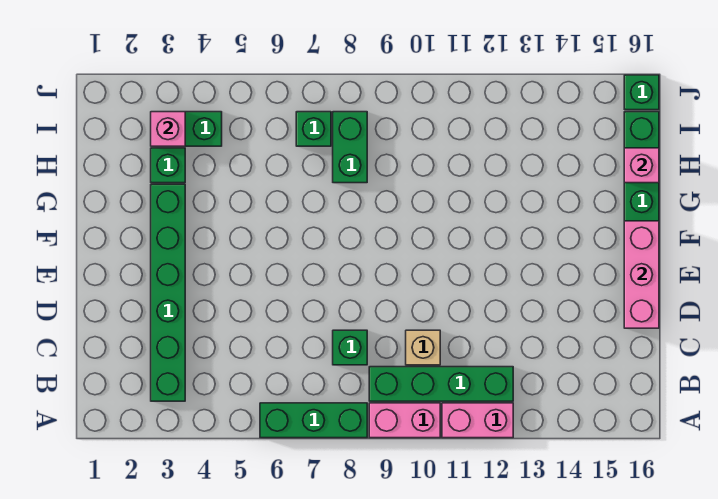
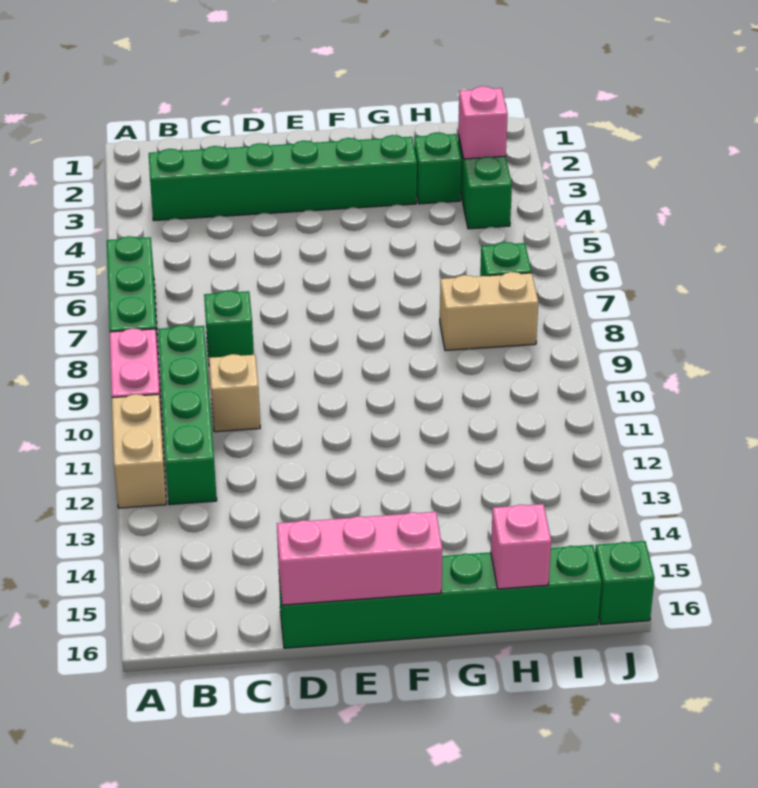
pink brick A11:A12 level 1 -> tan brick A11:A12 level 1
green brick H8:I8 level 1 -> tan brick H8:I8 level 1

